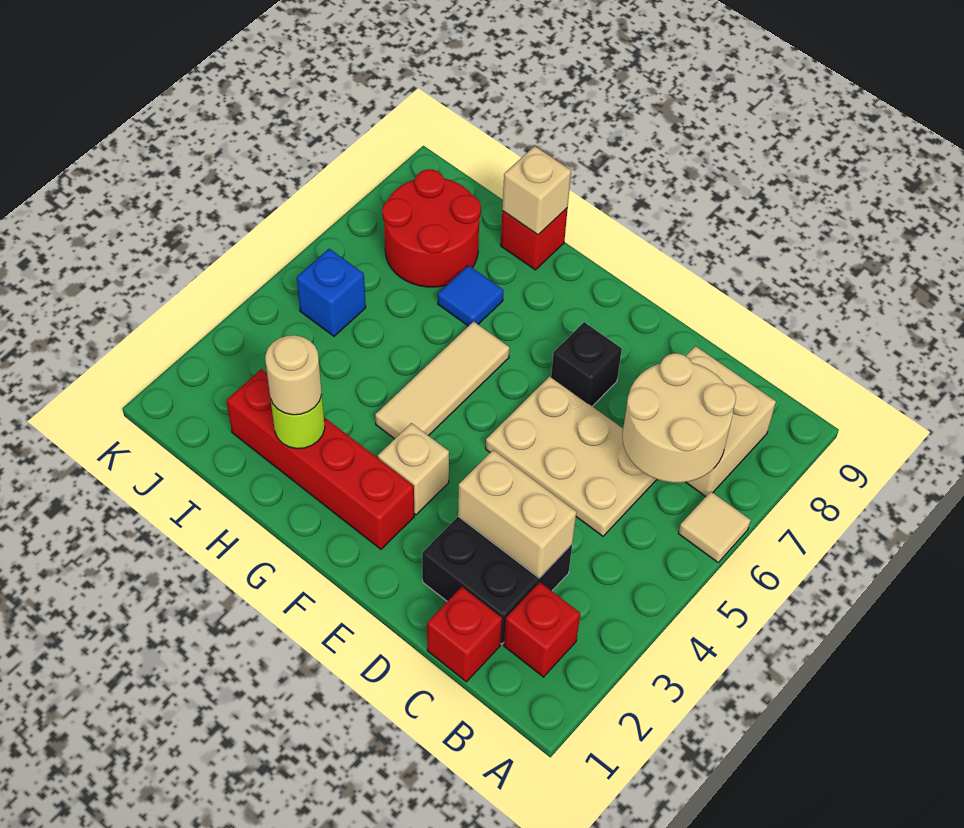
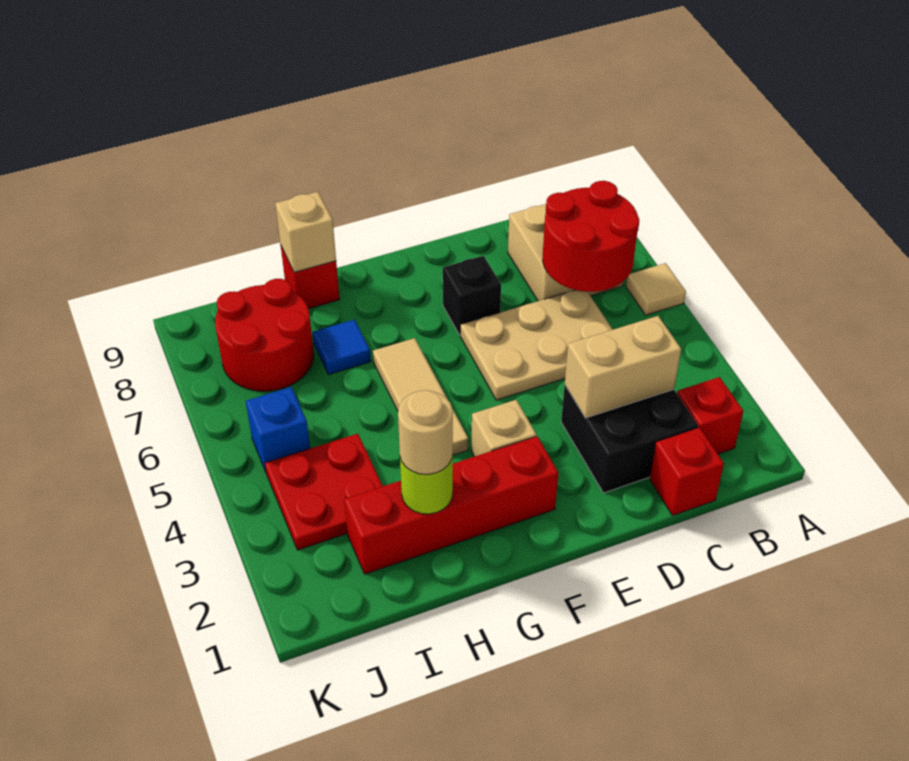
tan round brick B6:C7 level 2 -> red round brick B6:C7 level 2
none -> red plate I3:J4 level 1

